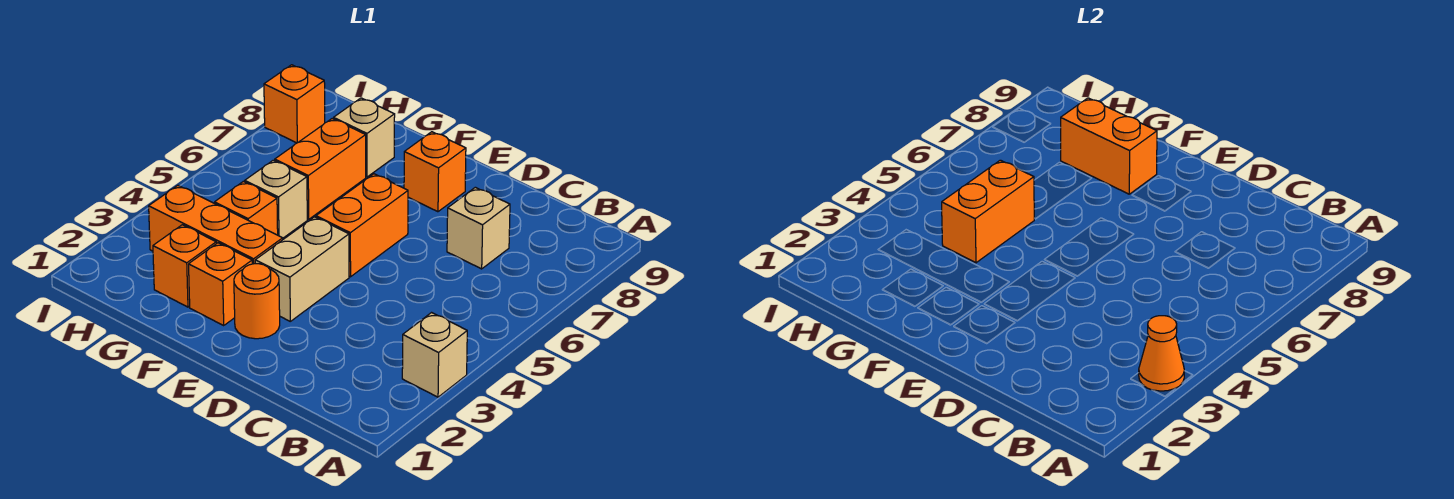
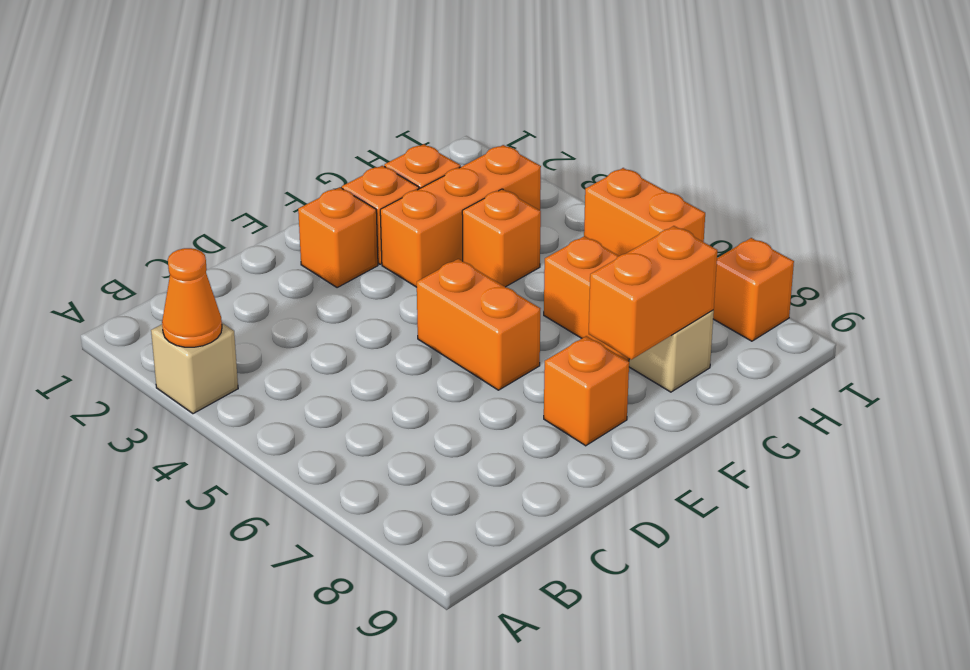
tan brick C7 level 1 -> none
orange round brick E2 level 1 -> orange brick E2 level 1
tan brick E3:E4 level 1 -> none
orange brick G4:G5 level 2 -> orange brick I5:I6 level 1
tan brick G5 level 1 -> none

